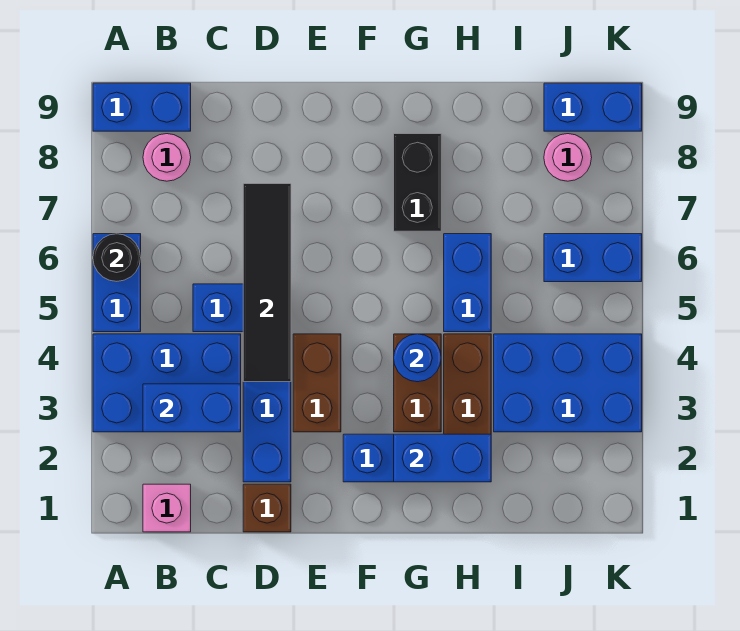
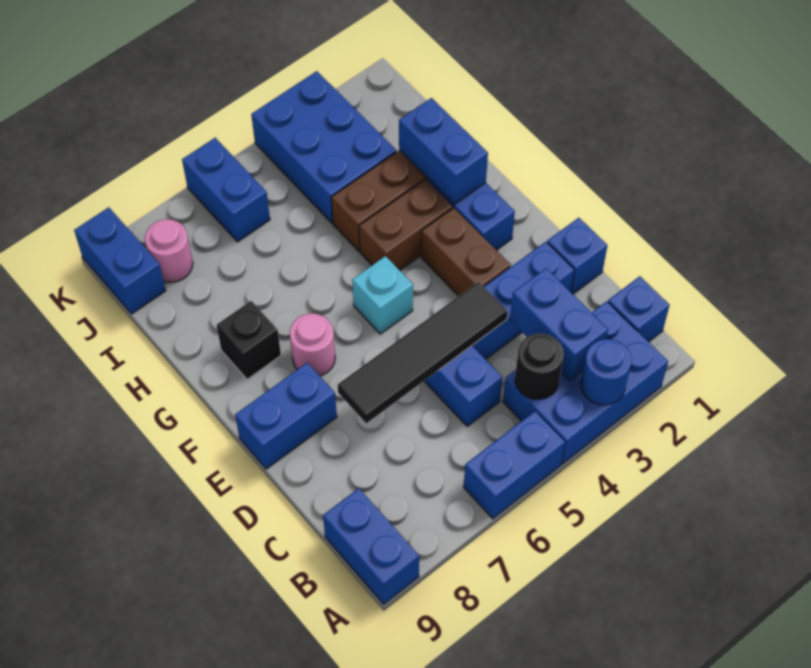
blue brick A3:C4 level 1 -> blue brick A2:B4 level 1
black round brick A6 level 2 -> black round brick B4 level 2
pink brick B1 level 1 -> blue brick B1 level 1
pink round brick B8 level 1 -> pink round brick F7 level 1
brown brick D1 level 1 -> blue brick D1 level 1
brown brick E3:E4 level 1 -> brown brick E3:F3 level 1
none -> cyan brick F5 level 1
blue round brick G4 level 2 -> blue round brick A3 level 2
black brick G7:G8 level 1 -> black brick G8 level 1
blue brick H5:H6 level 1 -> blue brick E8:E9 level 1

